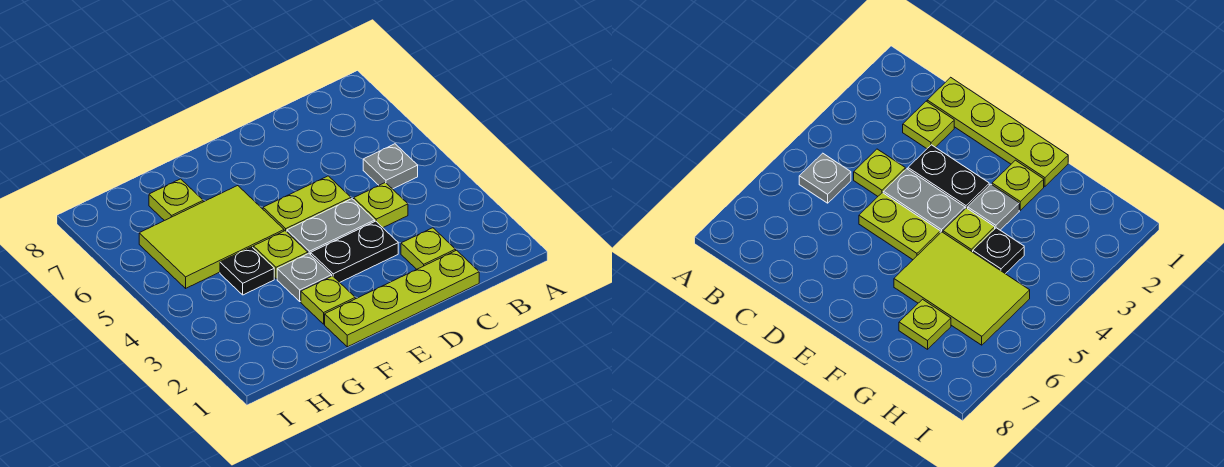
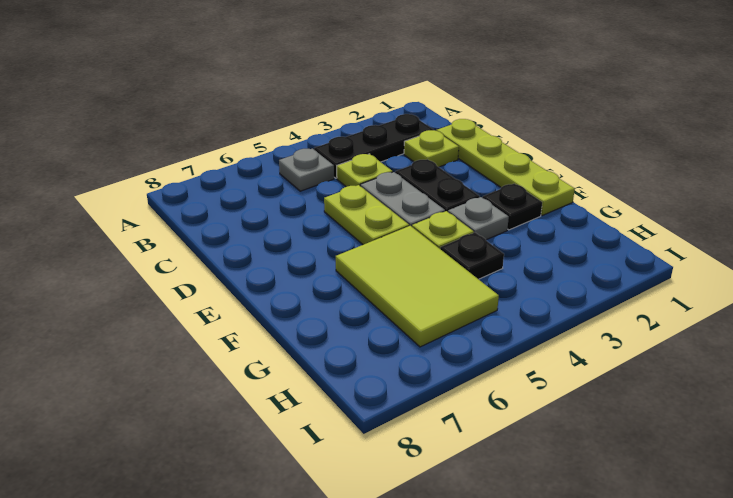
none -> black plate B2:B4 level 1
lime plate F2 level 1 -> black plate F2 level 1
lime plate G7 level 1 -> none

